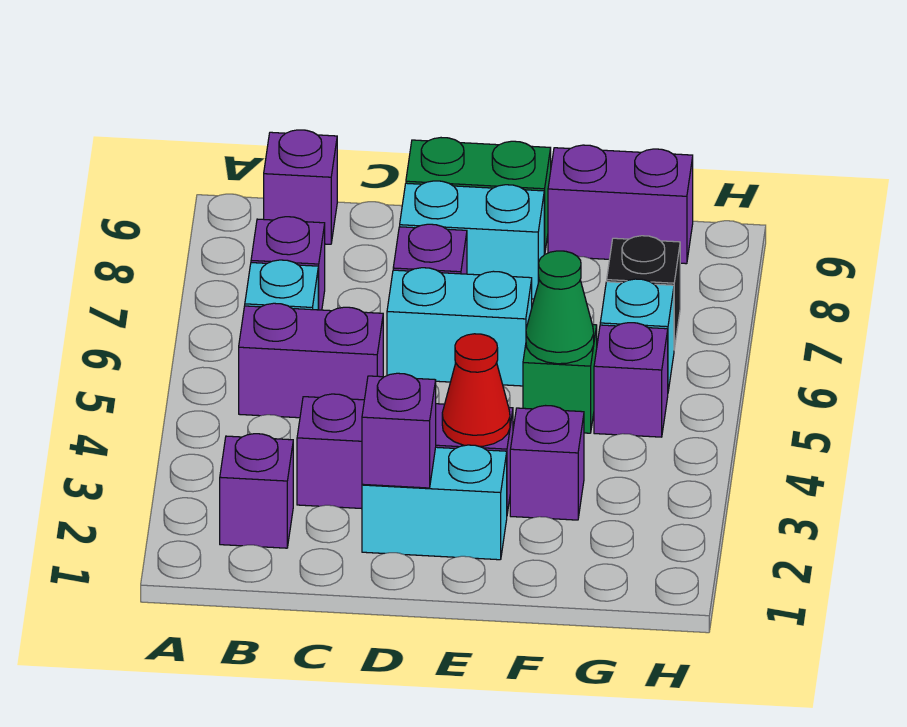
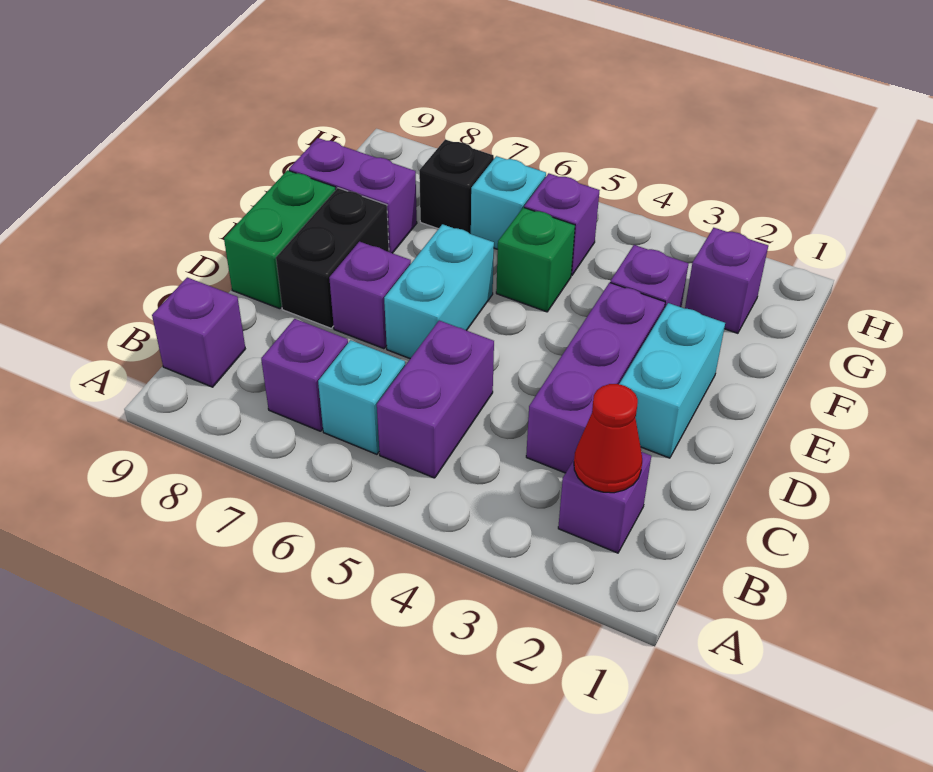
purple brick D2 level 2 -> purple brick G2 level 1
cyan brick D8:E8 level 1 -> black brick D8:E8 level 1
red cone E3 level 2 -> red cone B2 level 2
green cone F5 level 2 -> none
purple brick F9:G9 level 1 -> purple brick F8:F9 level 1

